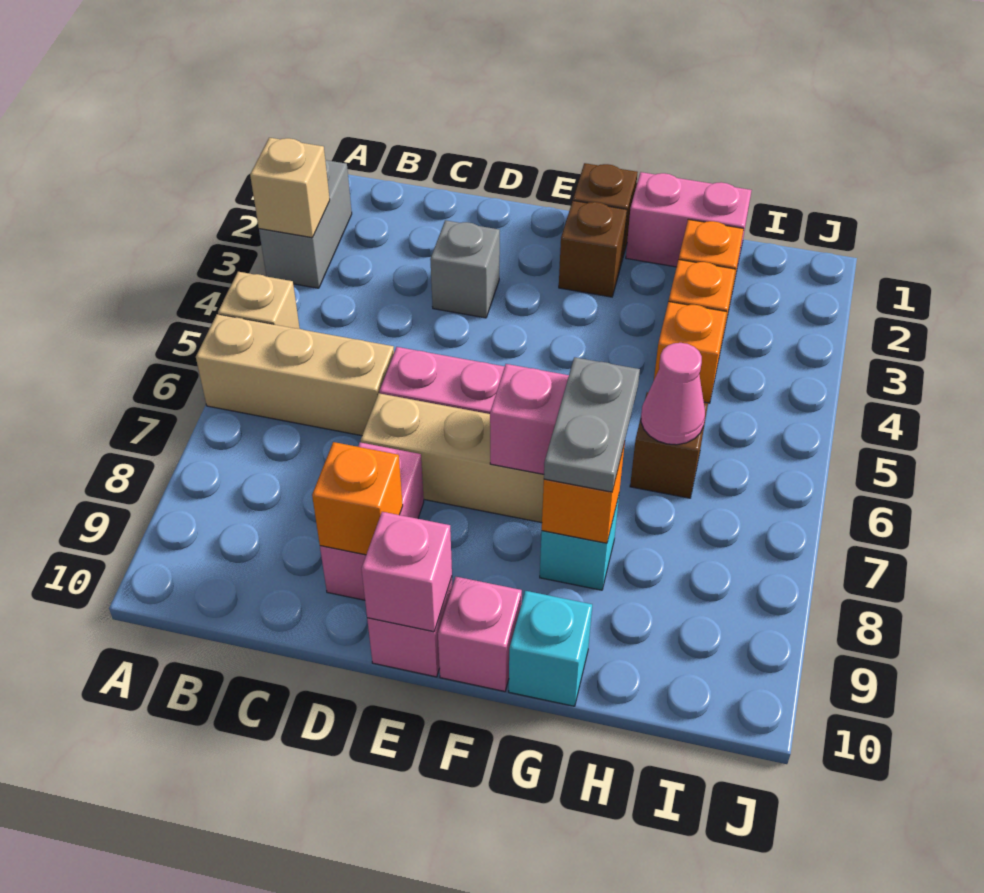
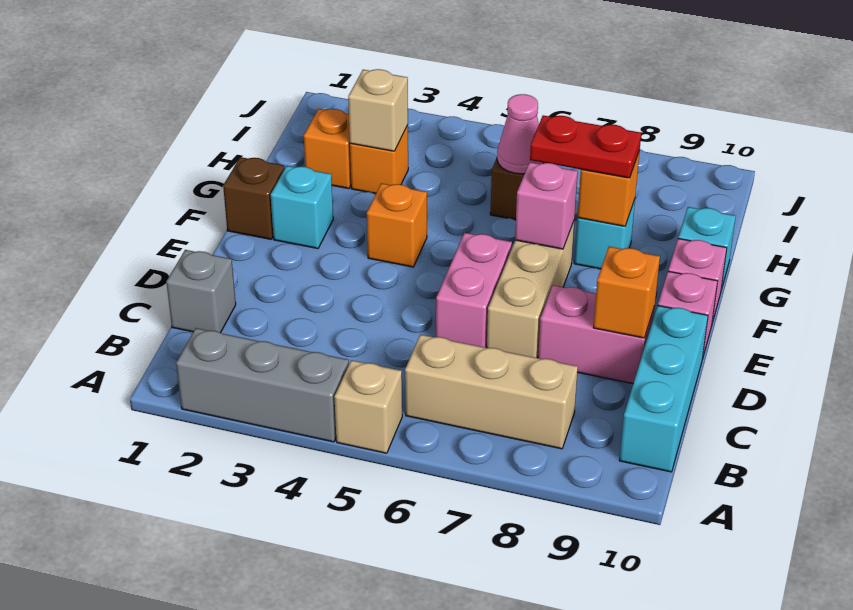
grey brick A2:A3 level 1 -> grey brick A2:A4 level 1
tan brick A3 level 2 -> tan brick H3 level 2
tan brick A6:C6 level 1 -> tan brick B6:B8 level 1
none -> cyan brick B10:D10 level 1
grey brick D3 level 1 -> grey brick C1 level 1
pink brick E10 level 2 -> none
brown brick F2 level 1 -> cyan brick F2 level 1
pink brick G1:H1 level 1 -> none
grey plate G7:G8 level 3 -> red plate G7:G8 level 3
orange brick H4 level 1 -> orange brick F4 level 1

